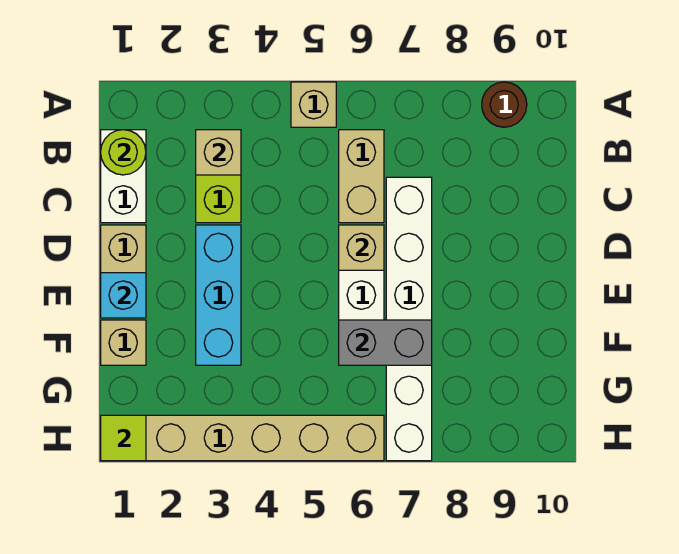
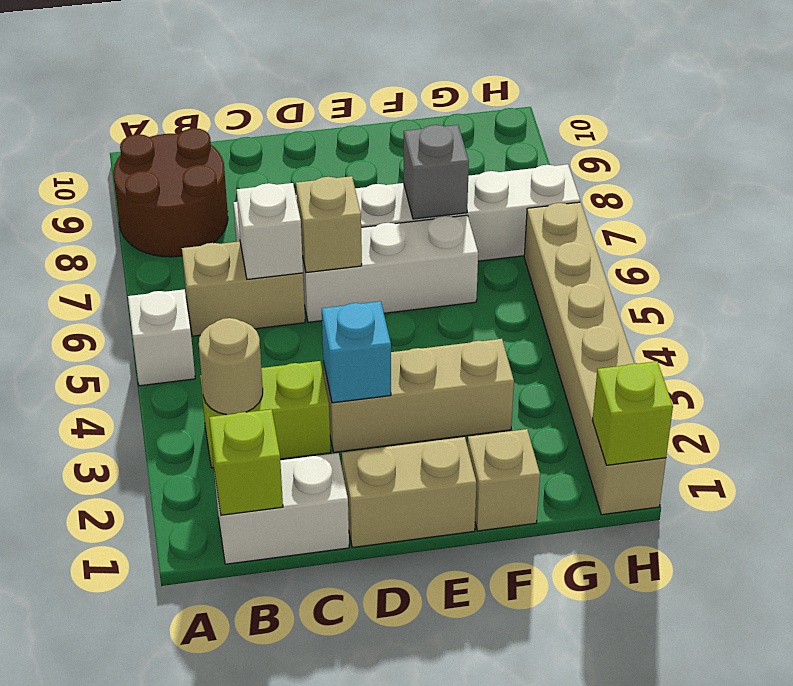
tan brick A5 level 1 -> white brick A5 level 1
brown round brick A9 level 1 -> brown round brick A8:B9 level 1
lime round brick B1 level 2 -> lime brick B1 level 2
tan brick B3 level 2 -> tan round brick B3 level 2
none -> white brick C6 level 2
cyan brick D3:F3 level 1 -> tan brick D3:F3 level 1
cyan brick E1 level 2 -> cyan brick D3 level 2
grey brick F6:F7 level 2 -> grey brick F7 level 2
lime tile H1 level 2 -> lime brick H1 level 2

